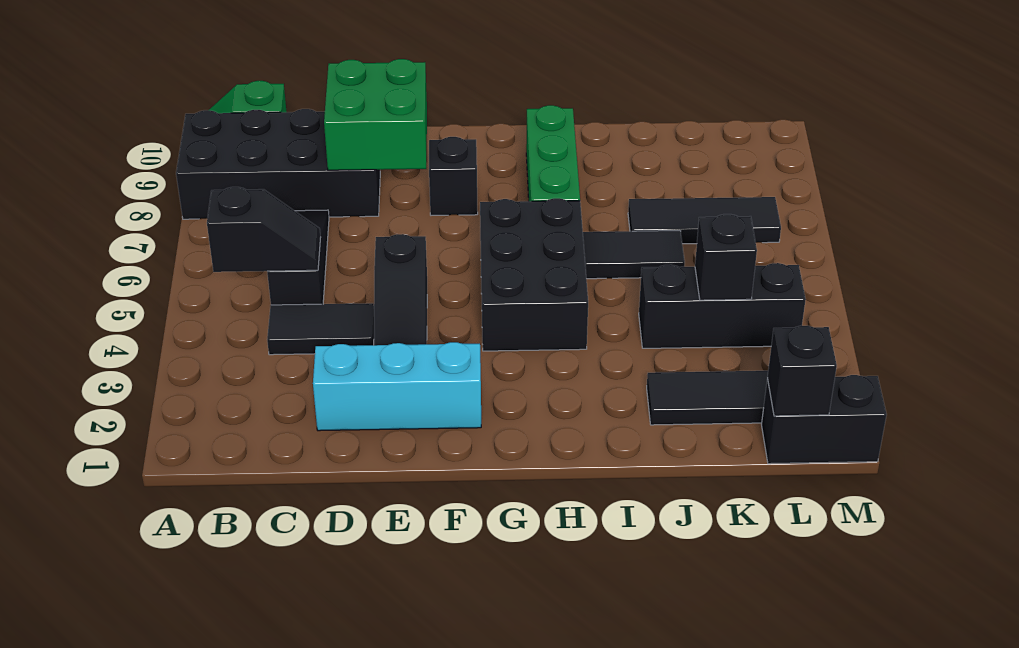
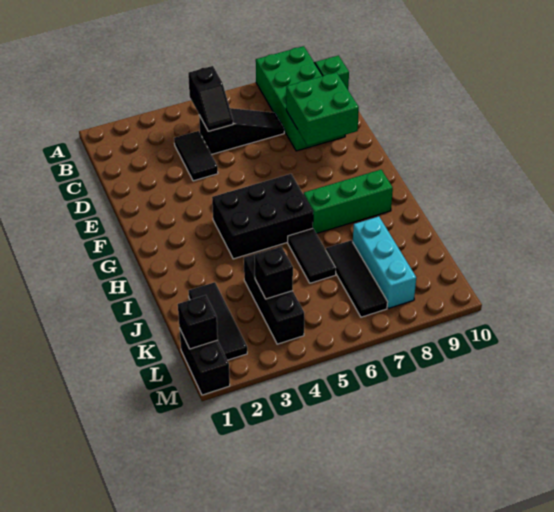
black brick A8:D9 level 1 -> green brick A8:D9 level 1
cyan brick D2:F2 level 1 -> cyan brick J8:L8 level 1
black slope E3:E5 level 1 top 5 -> none
black brick F8 level 1 -> none

